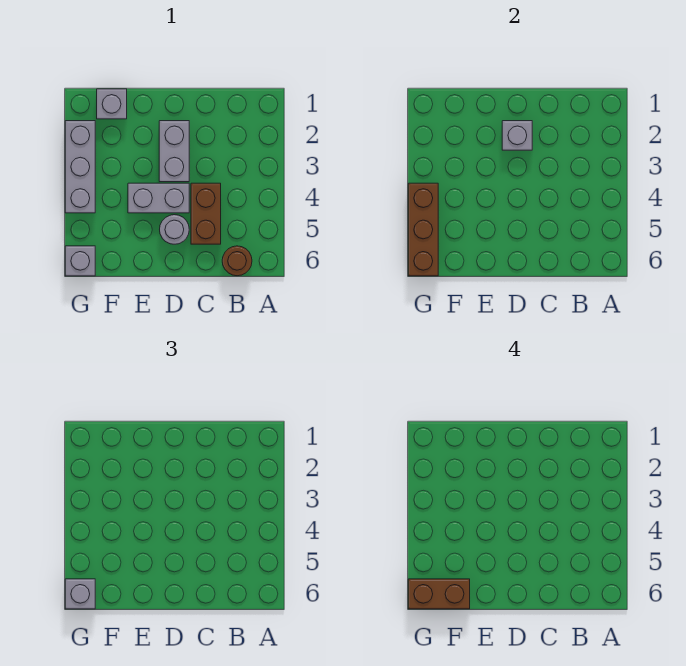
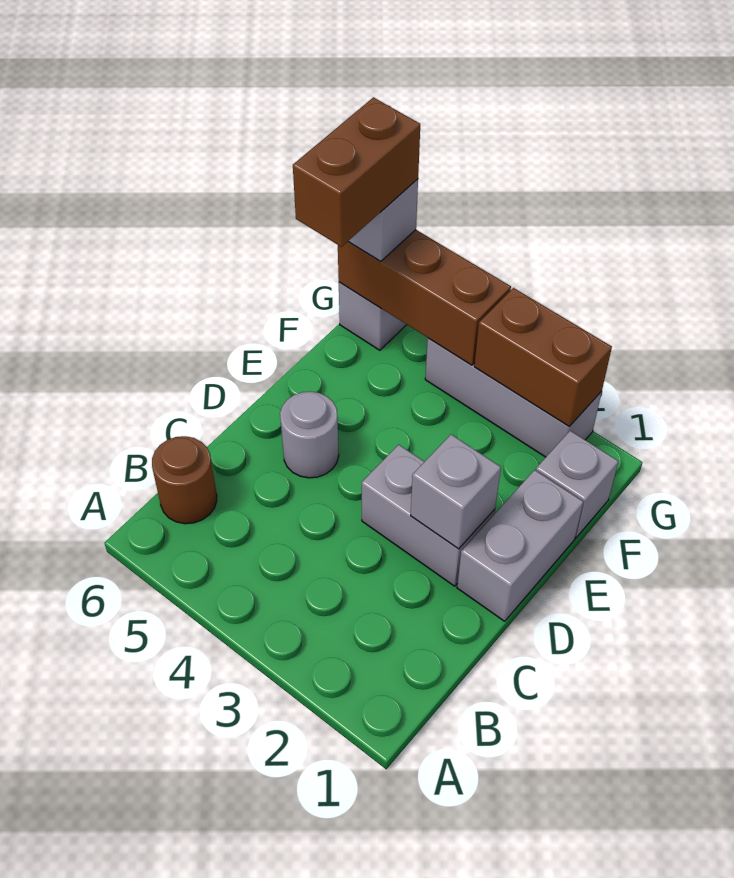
brown brick C4:C5 level 1 -> brown brick G2:G3 level 2
grey brick D4:E4 level 1 -> grey brick D1:E1 level 1

